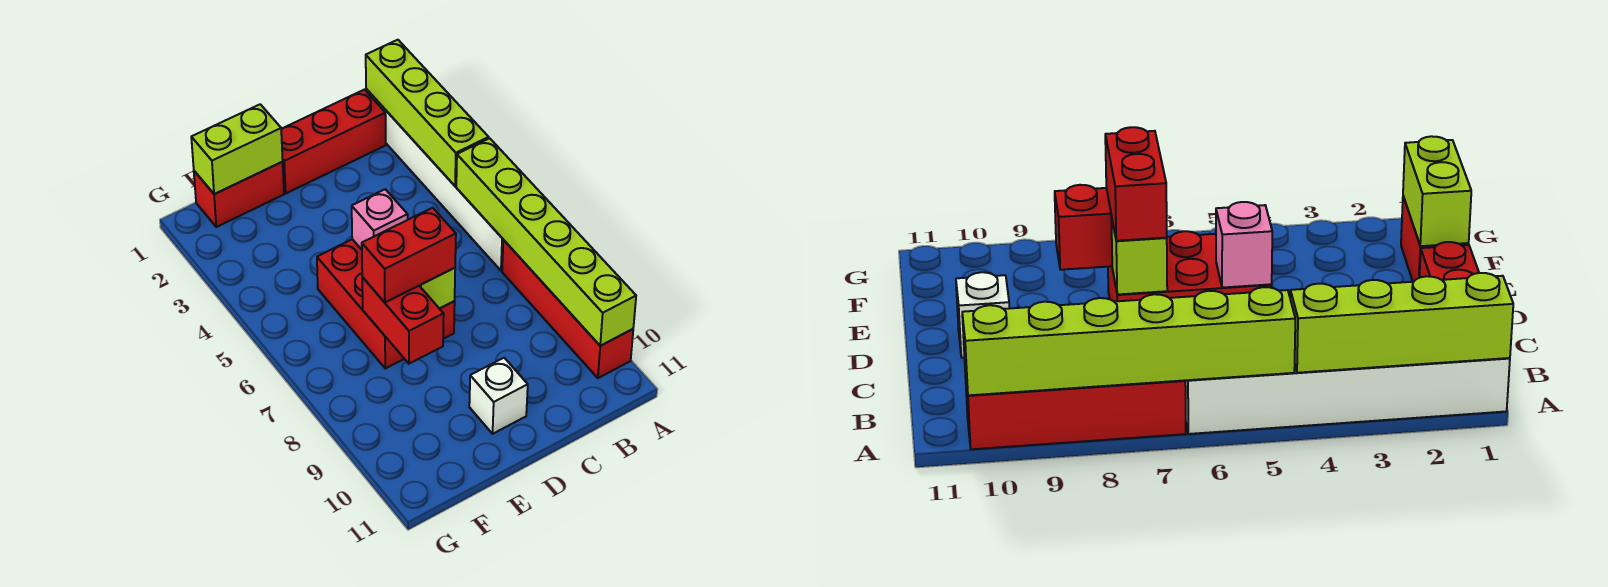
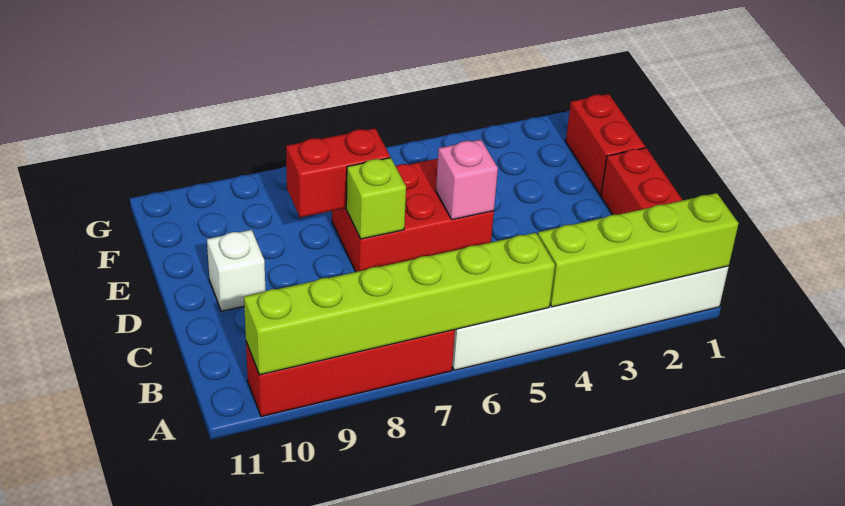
red brick D7:E7 level 3 -> none
lime brick E1:F1 level 2 -> none

